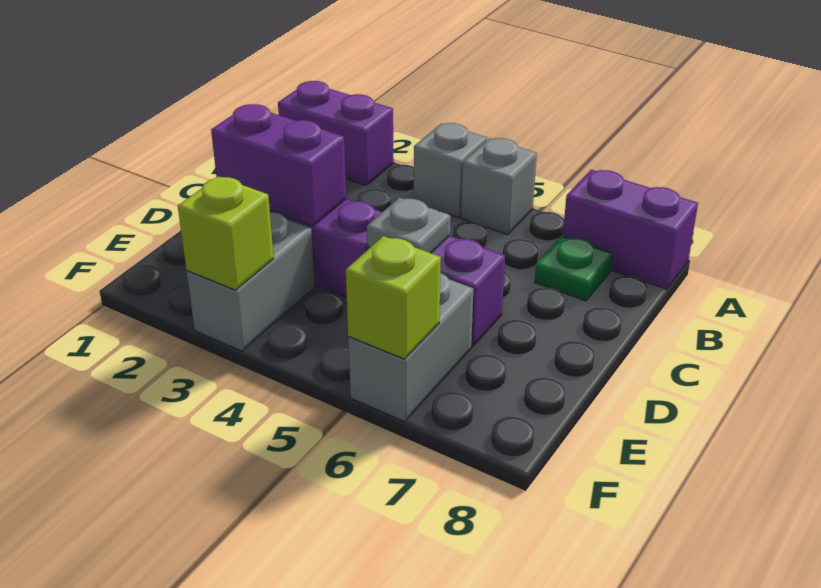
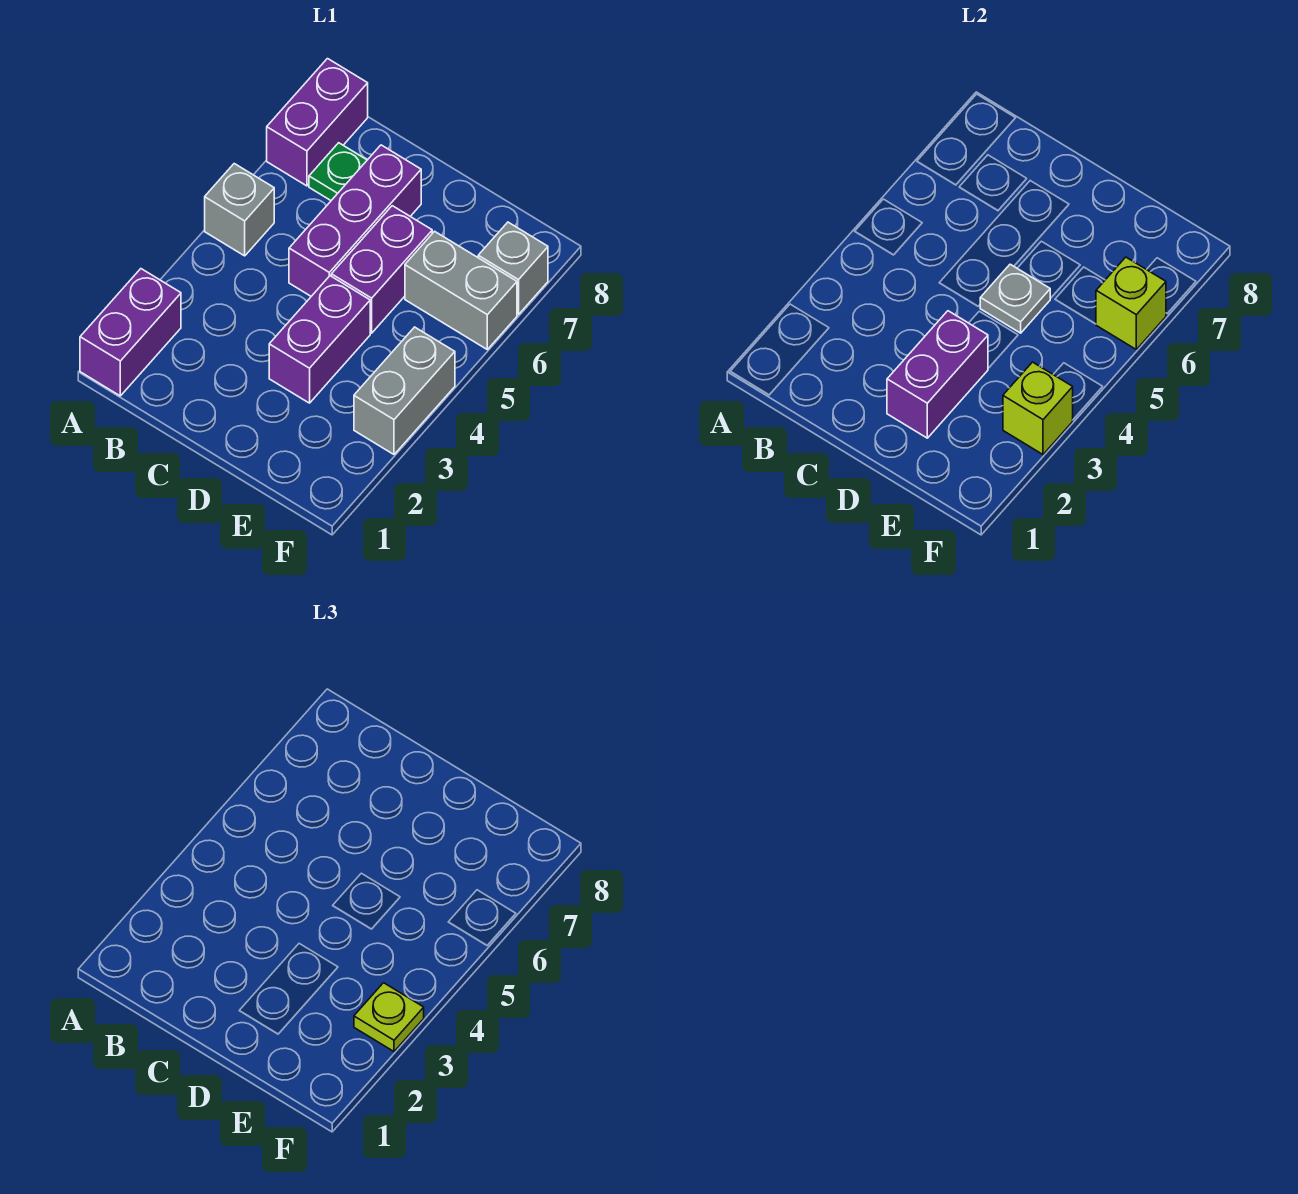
grey brick A4 level 1 -> grey brick F7 level 1
none -> purple brick C5:C7 level 1
grey brick E3:F3 level 1 -> grey brick F3:F4 level 1
none -> lime plate F3 level 3

